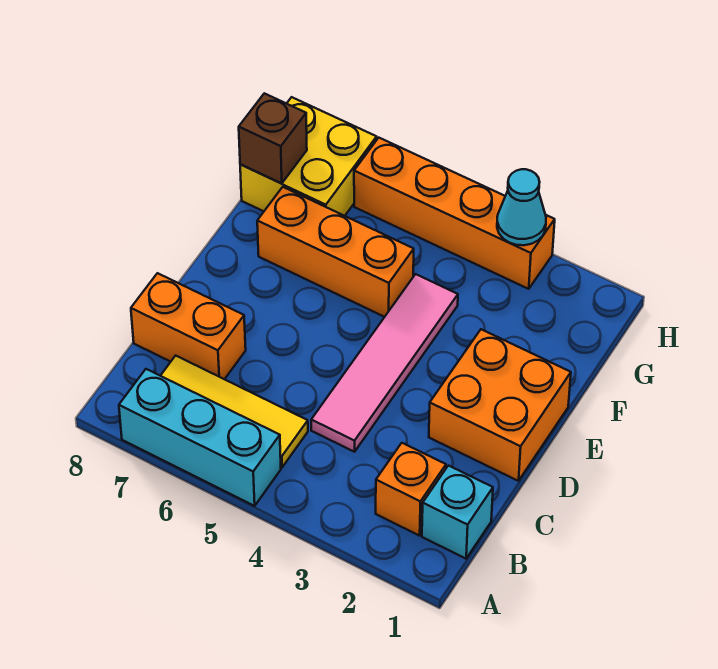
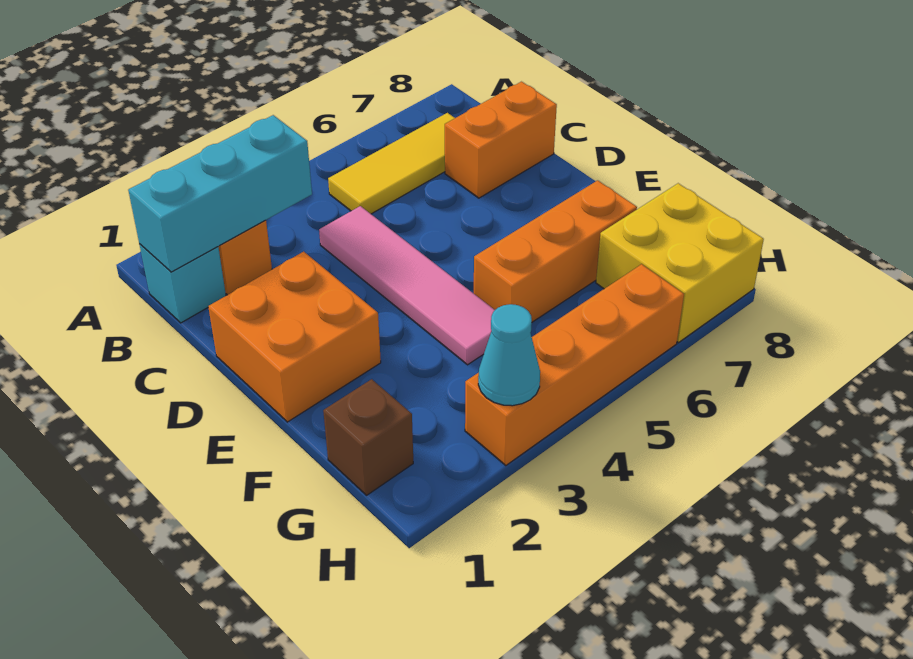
cyan brick A5:A7 level 1 -> cyan brick B1:B3 level 2
brown brick G8 level 2 -> brown brick G1 level 1

